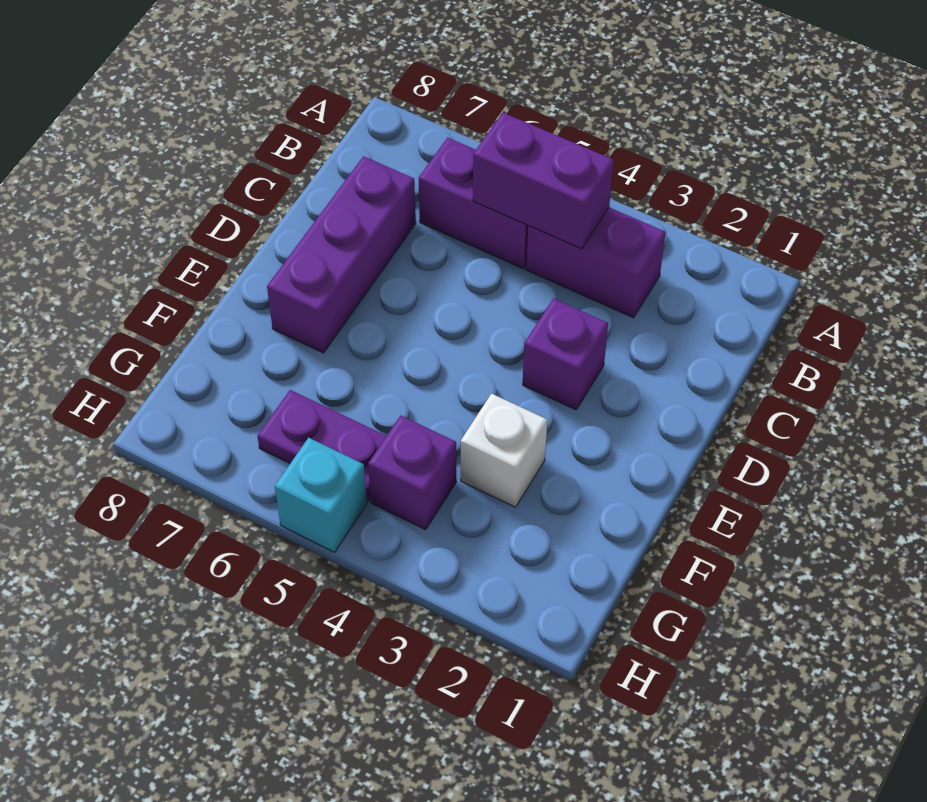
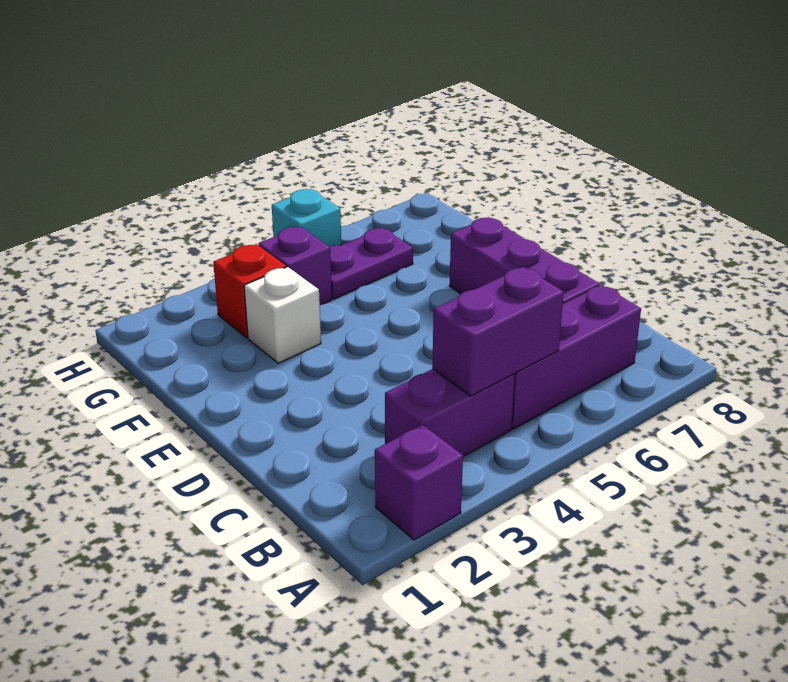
purple brick B5:B6 level 1 -> purple brick B5:B7 level 1
purple brick D3 level 1 -> purple brick A2 level 1
none -> red brick G3 level 1

